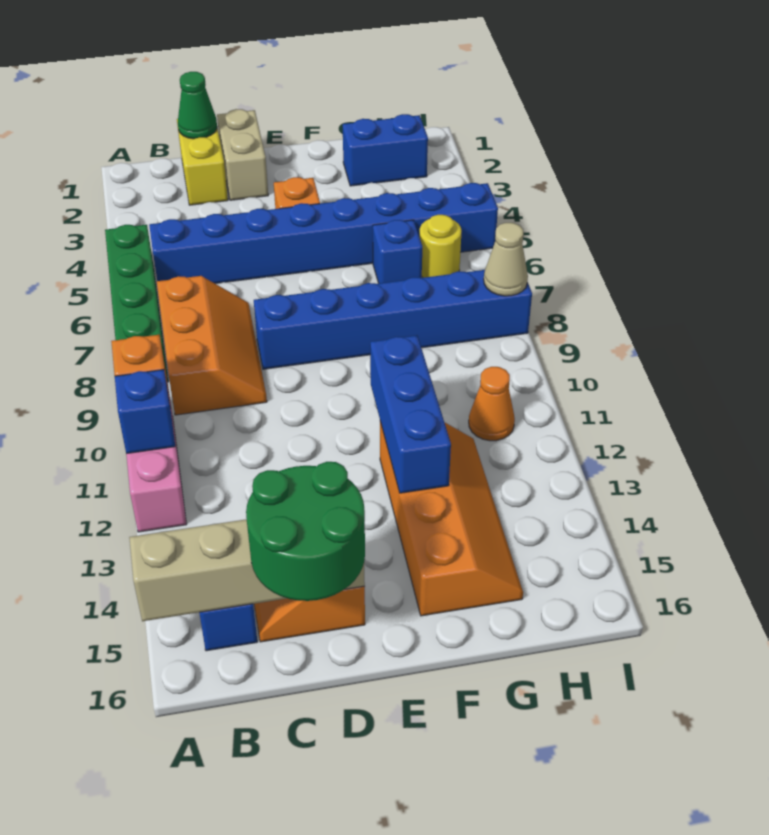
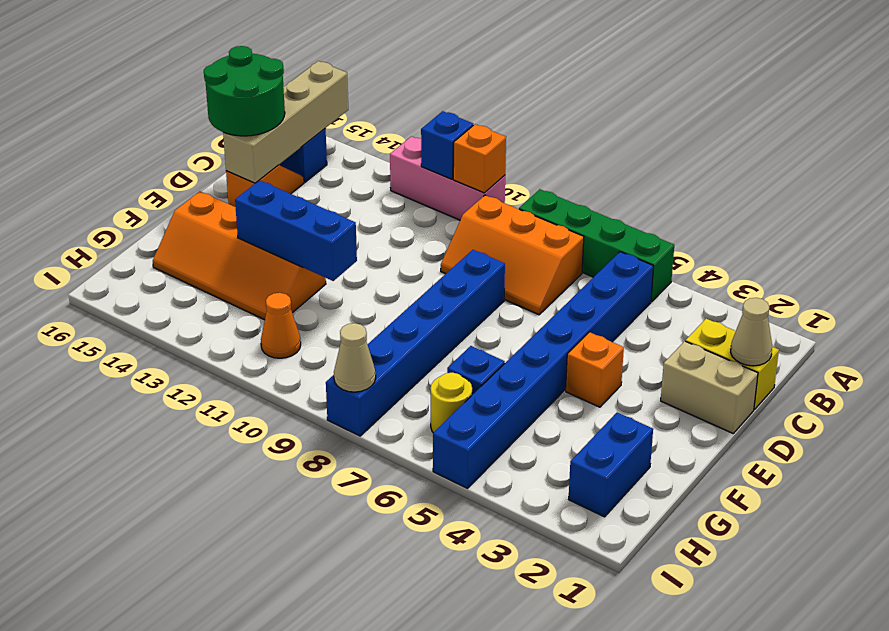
green cone C1 level 2 -> tan cone C1 level 2

